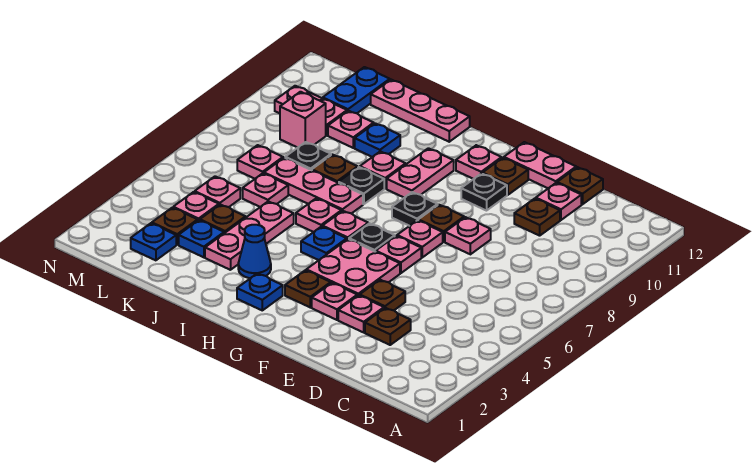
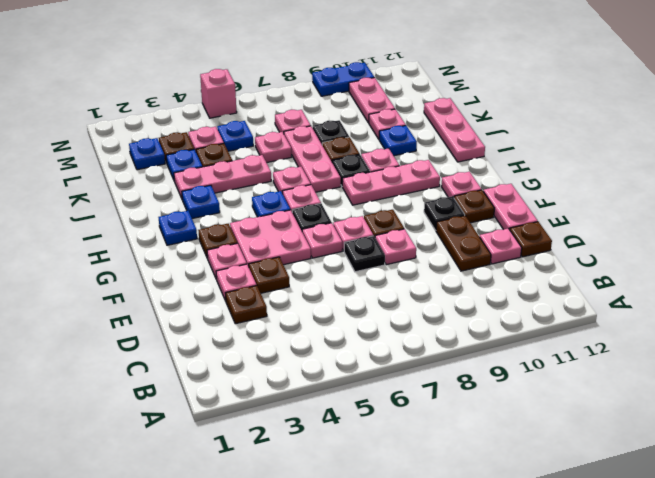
brown plate D10 level 1 -> brown plate D10:E10 level 1
black plate G8 level 1 -> black plate E7 level 1
pink plate H9:H10 level 1 -> pink plate H8:H10 level 1
blue cone I3 level 1 -> blue plate I3 level 1
pink plate L5 level 1 -> blue plate L5 level 1
pink brick L9 level 1 -> pink brick N5 level 1
blue plate L11:L12 level 1 -> blue plate N9:N10 level 1

